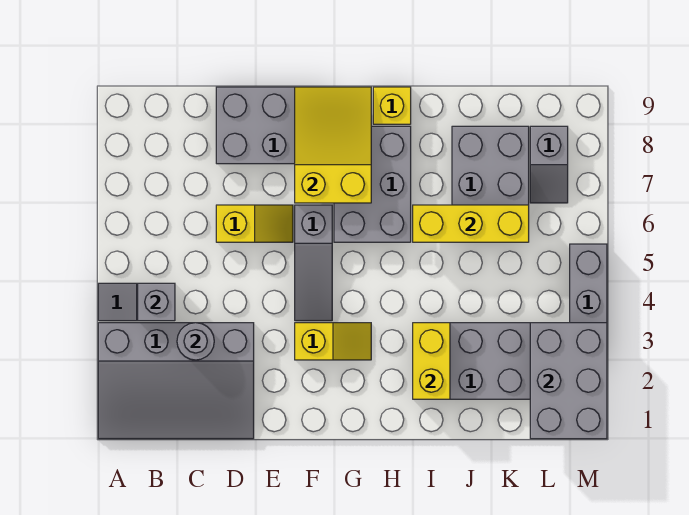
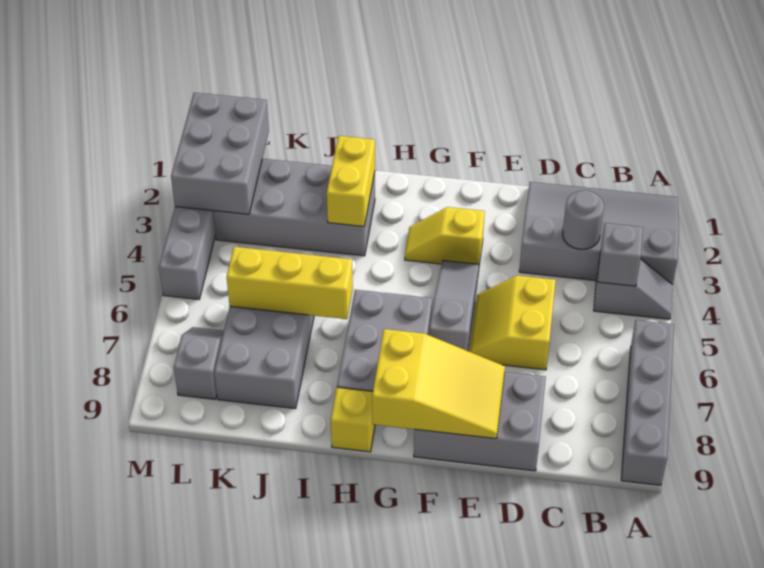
none -> grey brick A6:A9 level 1
yellow slope D6:E6 level 1 top D -> yellow slope D5:E6 level 1 top D
yellow slope F7:G9 level 2 top 7 -> yellow slope E8:G9 level 2 top G

